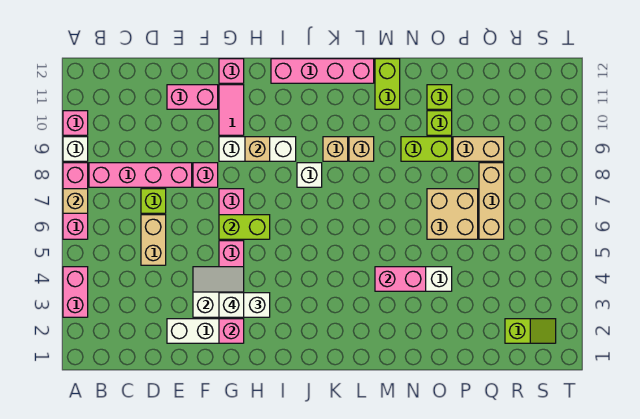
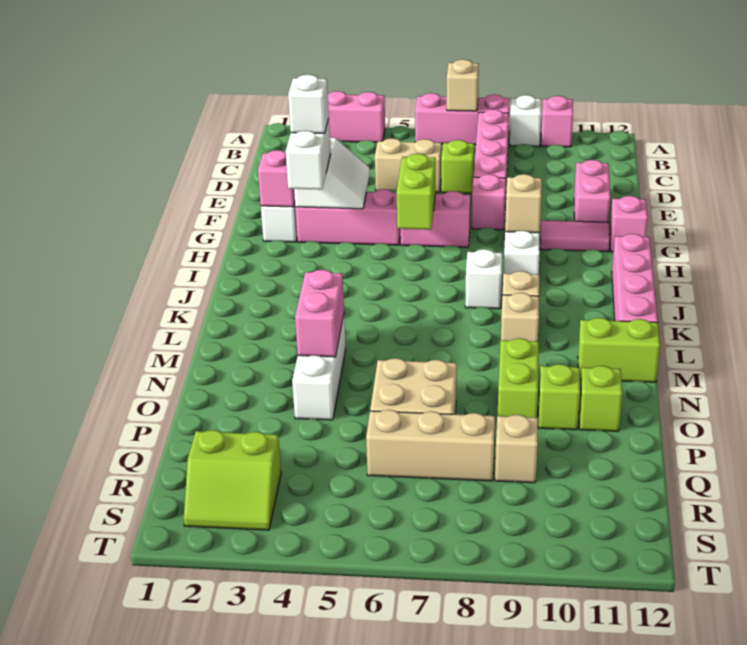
tan brick P9:Q9 level 1 -> tan brick Q9 level 1
lime slope R2:S2 level 1 top R -> lime slope R2:S3 level 1 top R

